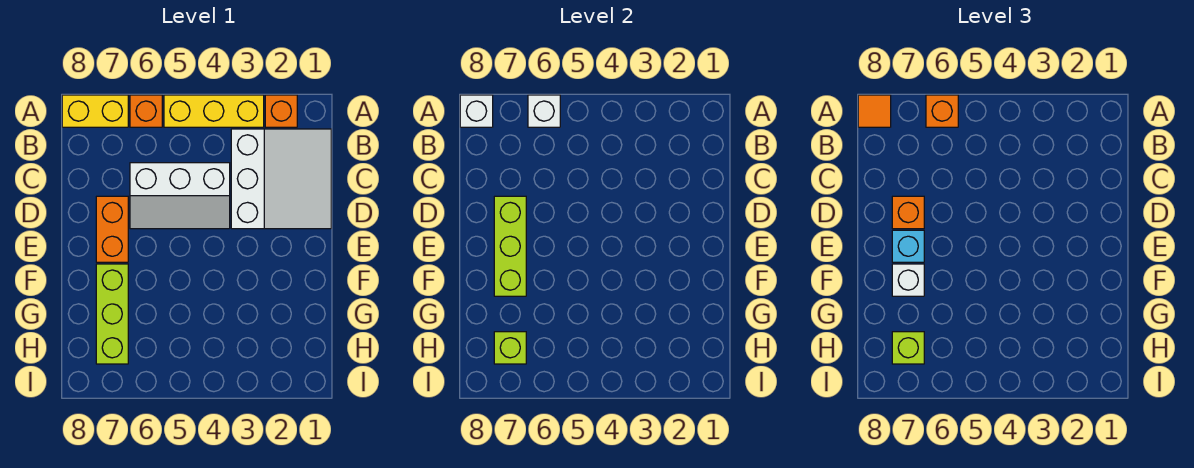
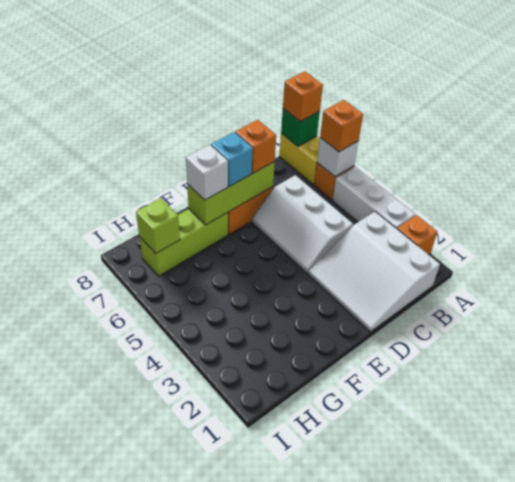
yellow brick A3:A5 level 1 -> white brick A3:A5 level 1
white brick A8 level 2 -> green brick A8 level 2
orange tile A8 level 3 -> orange brick A8 level 3
white slope B1:D3 level 1 top 3 -> white slope B1:D3 level 1 top B
lime brick H7 level 3 -> none

